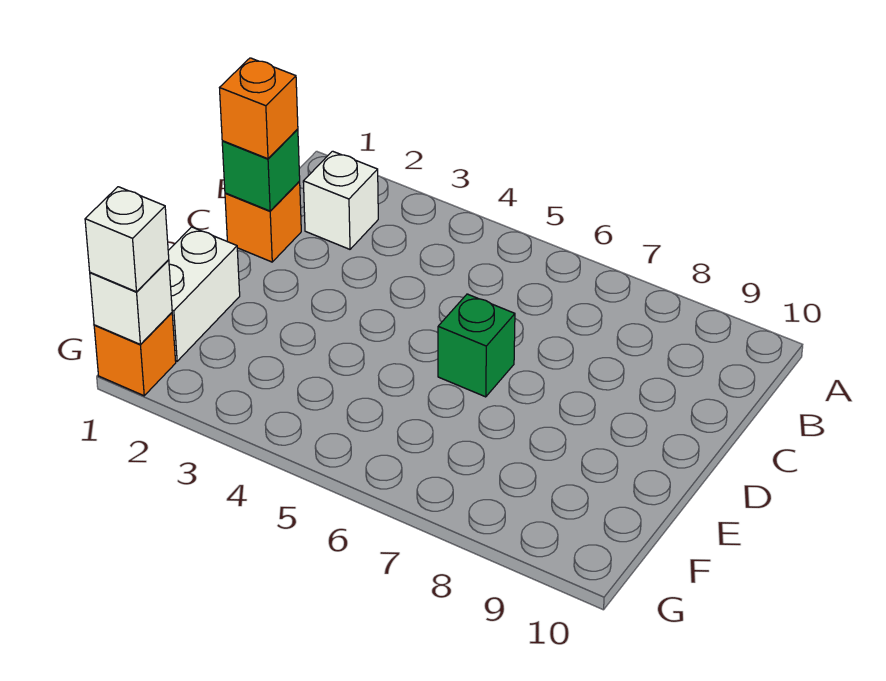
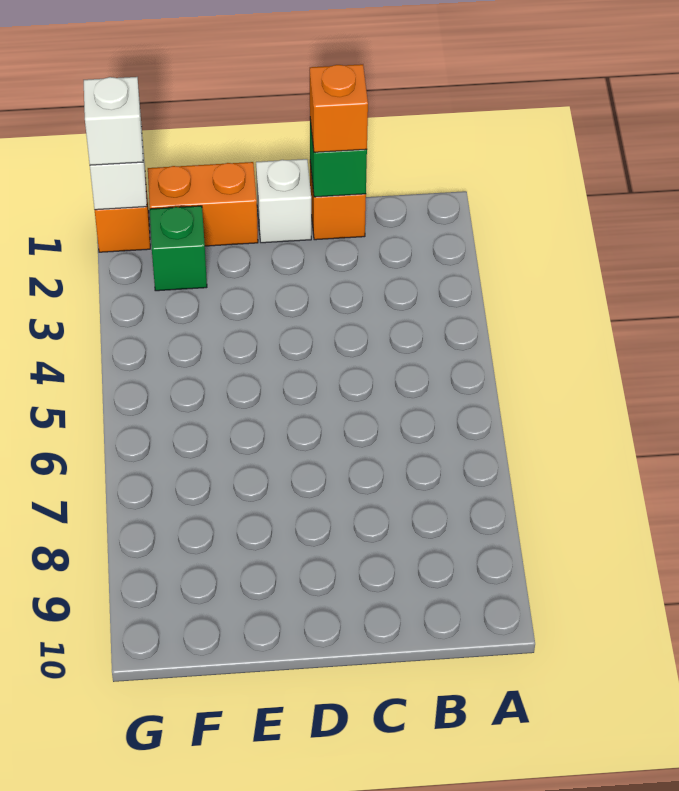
white brick B2 level 1 -> white brick D1 level 1
green brick D6 level 1 -> green brick F2 level 1
white brick E1:F1 level 1 -> orange brick E1:F1 level 1

